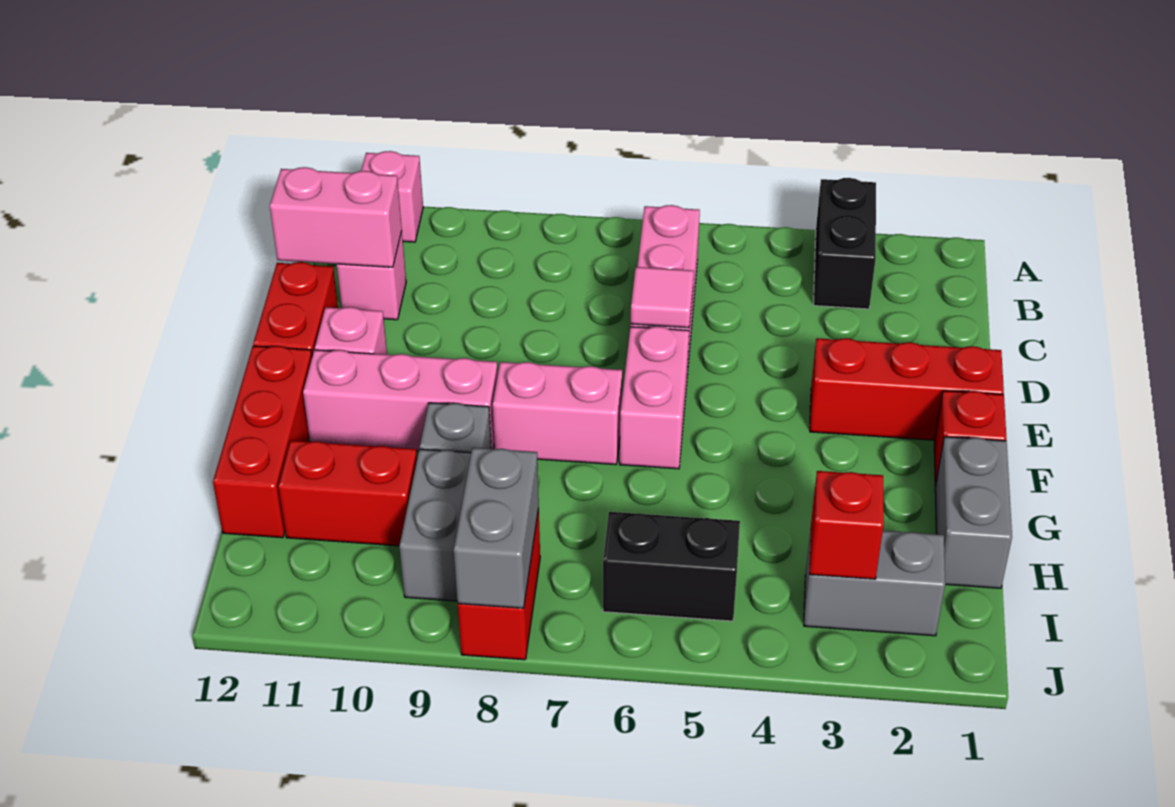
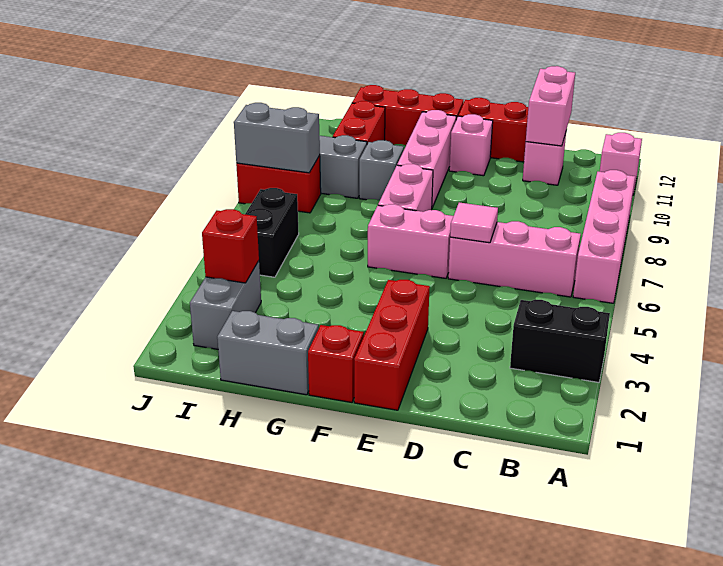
none -> pink brick A6:A9 level 1

